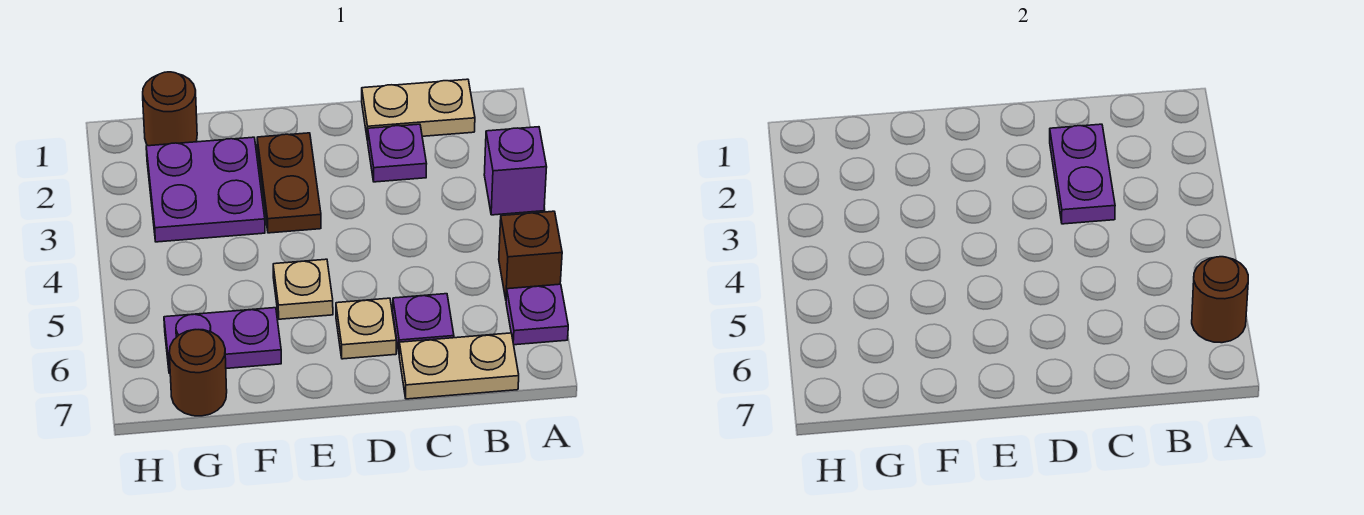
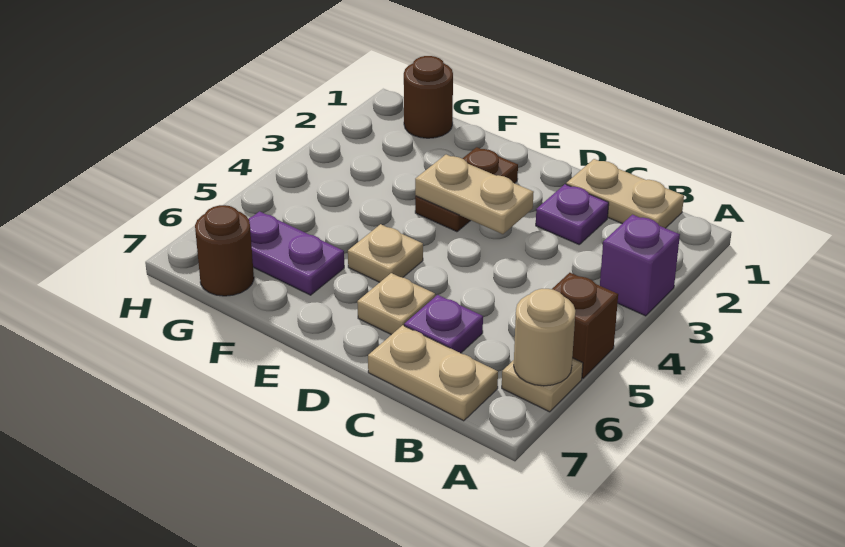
purple plate A6 level 1 -> tan plate A6 level 1
brown round brick A6 level 2 -> tan round brick A6 level 2
purple plate C2:C3 level 2 -> none
none -> tan plate D3:E3 level 2
purple plate F2:G3 level 1 -> none

